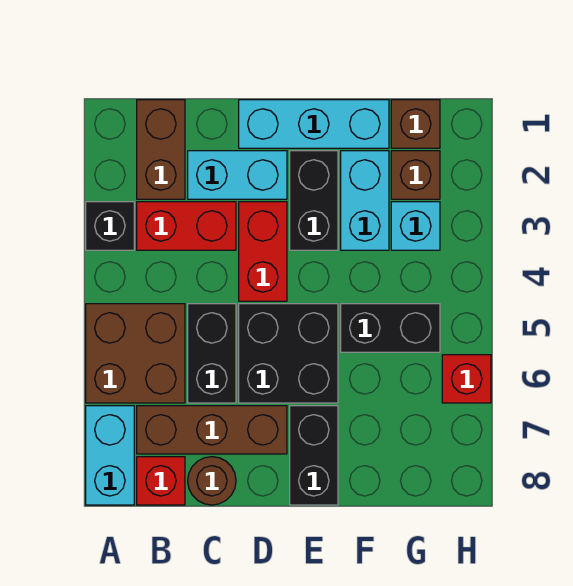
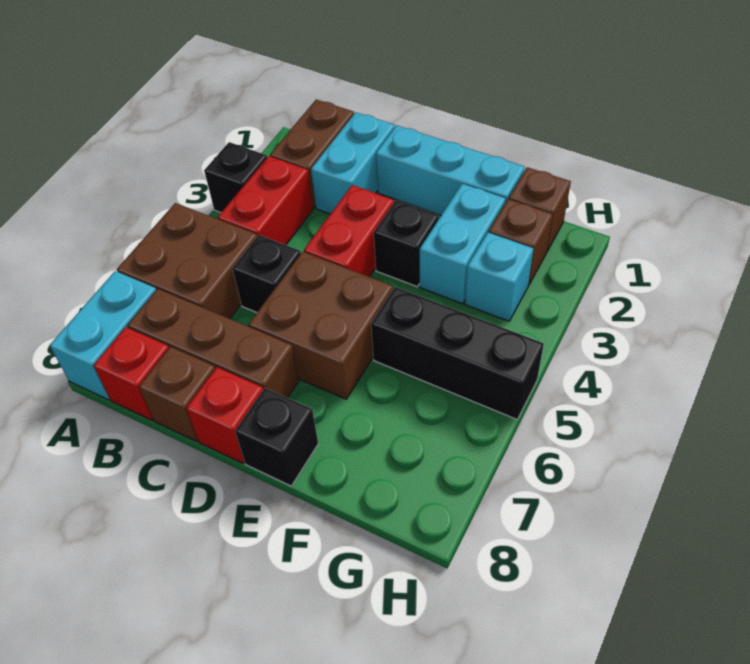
red brick B3:C3 level 1 -> red brick B3:B4 level 1
cyan brick C2:D2 level 1 -> cyan brick C1:C2 level 1
black brick C5:C6 level 1 -> black brick C5 level 1
brown round brick C8 level 1 -> brown brick C8 level 1
black brick D5:E6 level 1 -> brown brick D5:E6 level 1
black brick E2:E3 level 1 -> black brick E3 level 1
black brick E7:E8 level 1 -> black brick E8 level 1
black brick F5:G5 level 1 -> black brick F5:H5 level 1
red brick H6 level 1 -> red brick D8 level 1

